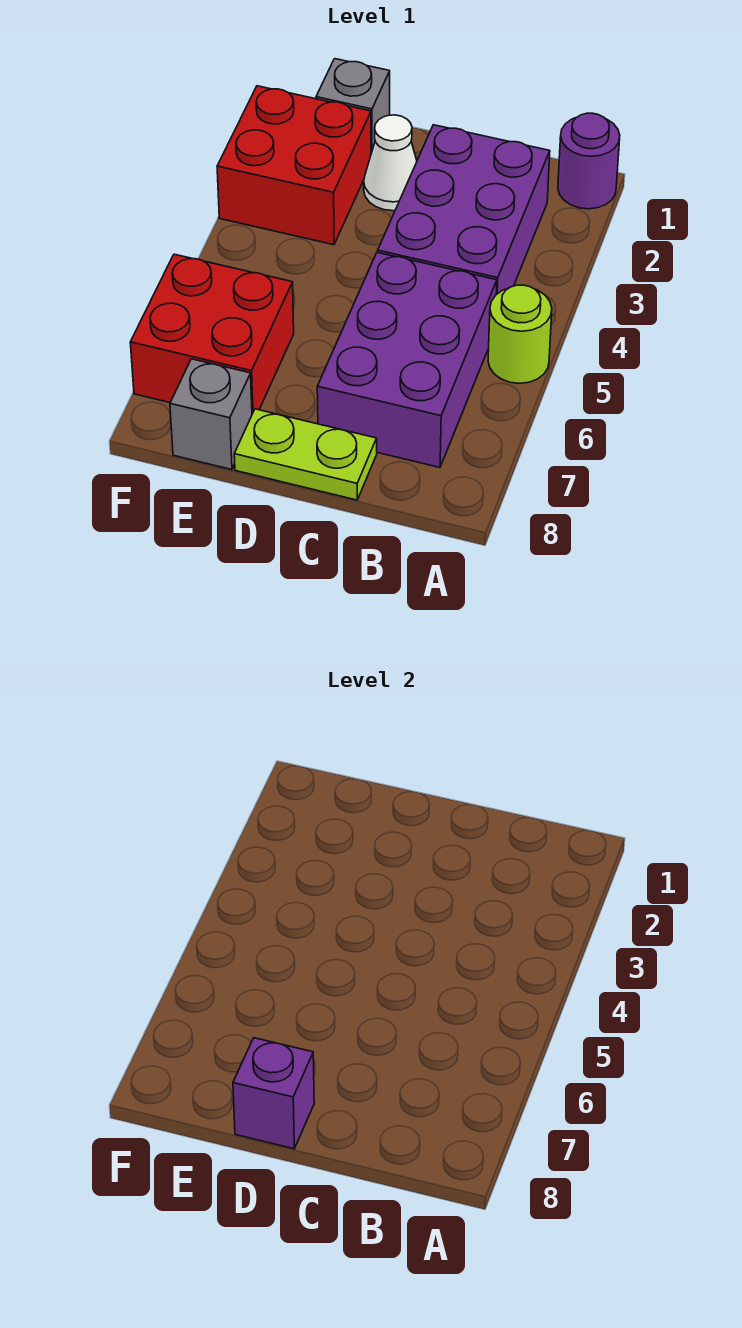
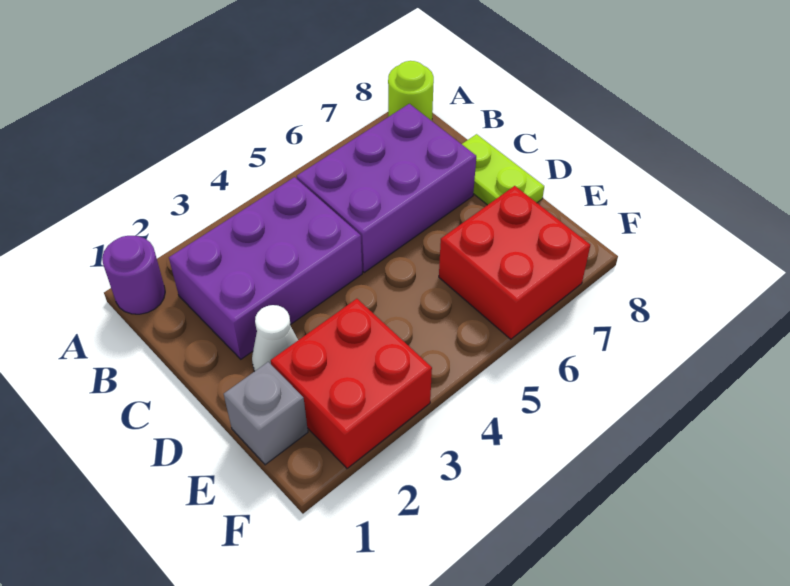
lime round brick A5 level 1 -> lime round brick A8 level 1
purple brick D8 level 2 -> none
grey brick E8 level 1 -> none

